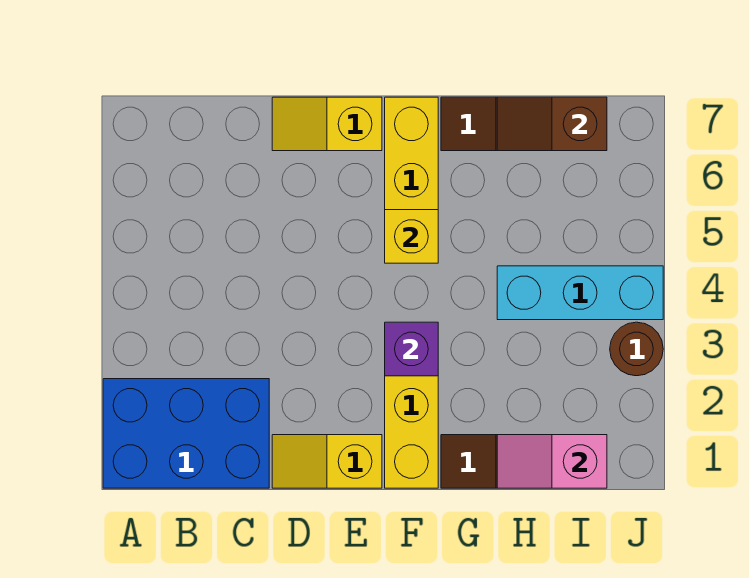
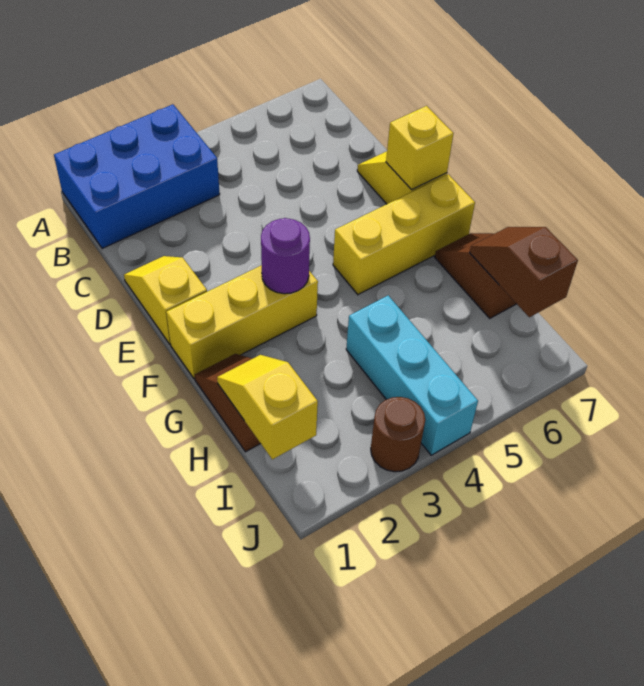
blue brick A1:C2 level 1 -> blue brick A1:B3 level 1
purple brick F3 level 2 -> purple round brick F3 level 2
yellow brick F5 level 2 -> yellow brick E7 level 2
pink slope H1:I1 level 2 top I -> yellow slope H1:I1 level 2 top I

